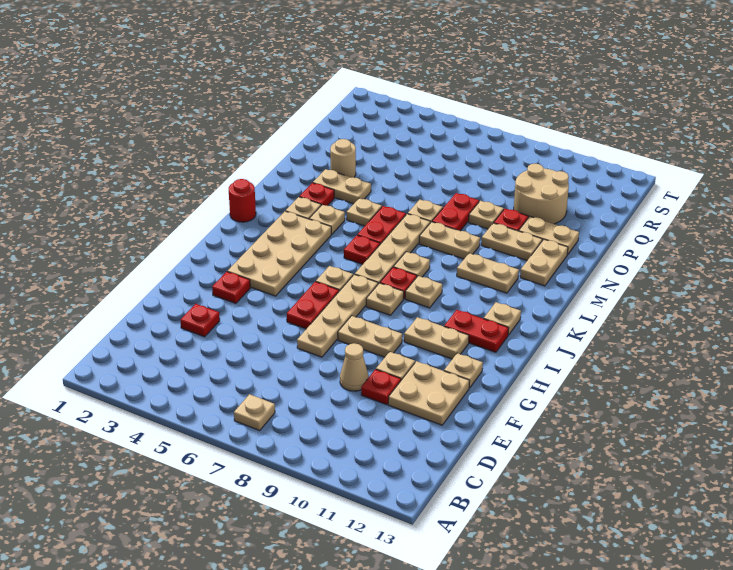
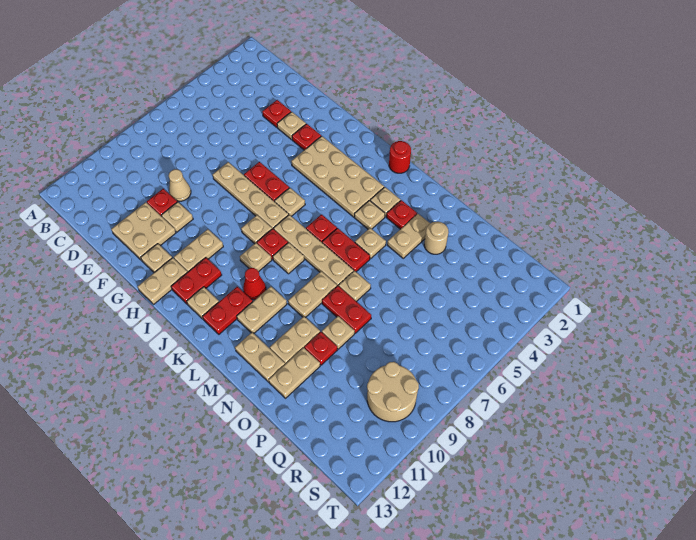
tan plate B7 level 1 -> tan plate F3 level 1
tan plate G8:G9 level 1 -> tan plate H12:H13 level 1
none -> red cone K10 level 1
none -> red plate K11:K12 level 1
tan round brick P10:Q11 level 1 -> tan round brick R9:S10 level 1

